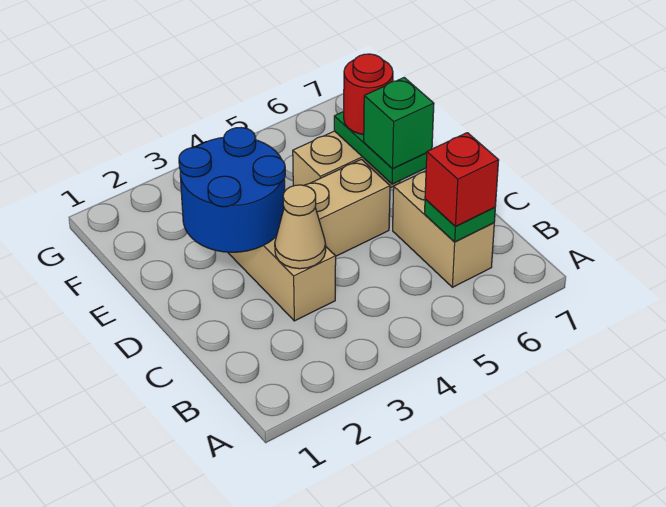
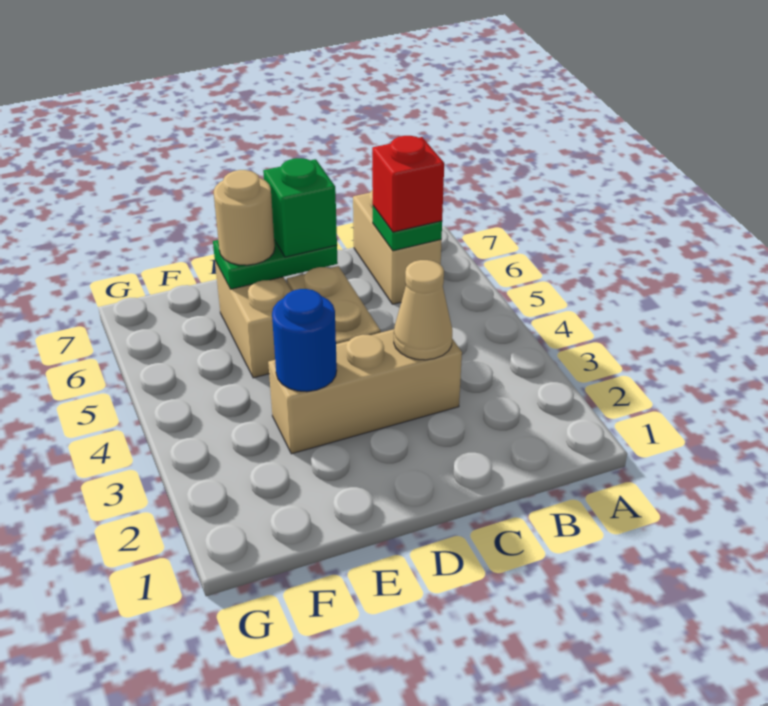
tan brick B6:C6 level 1 -> tan brick B6:B7 level 1
blue round brick D2:E3 level 2 -> blue round brick E3 level 2
red round brick E6 level 3 -> tan round brick E6 level 3

